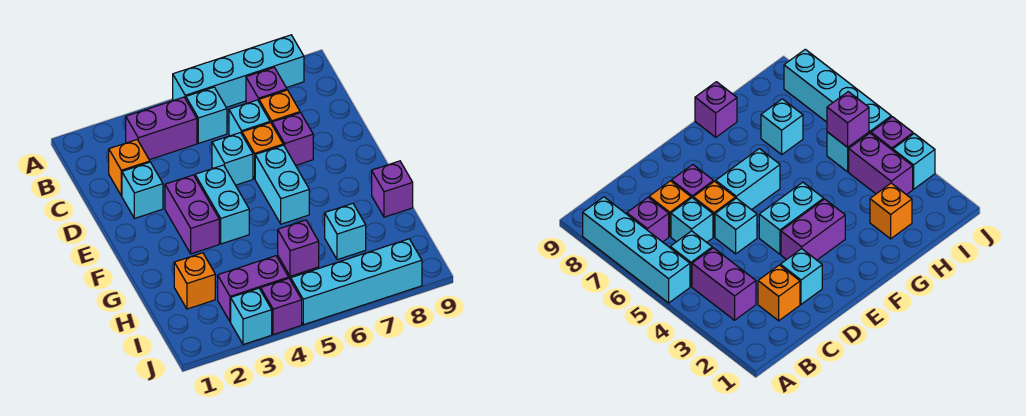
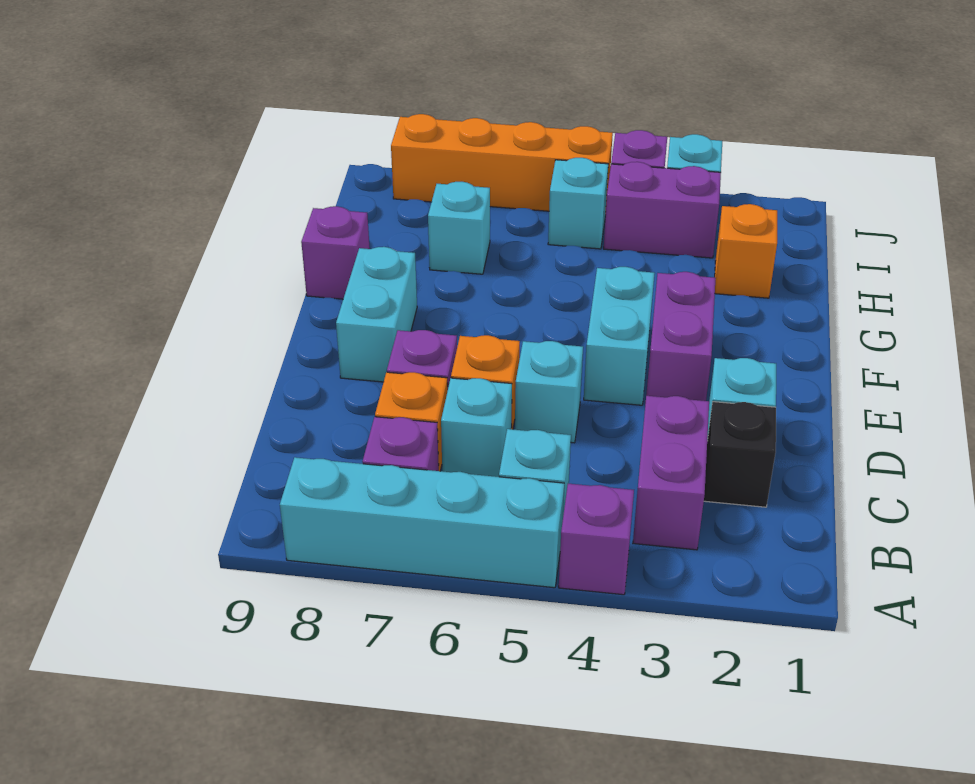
purple brick B3:B4 level 1 -> purple brick B3:C3 level 1
orange brick C2 level 1 -> black brick C2 level 1
cyan brick E6:F6 level 1 -> cyan brick E8:F8 level 1
purple brick I5 level 2 -> purple brick A4 level 1
cyan brick J5:J8 level 1 -> orange brick J5:J8 level 1

